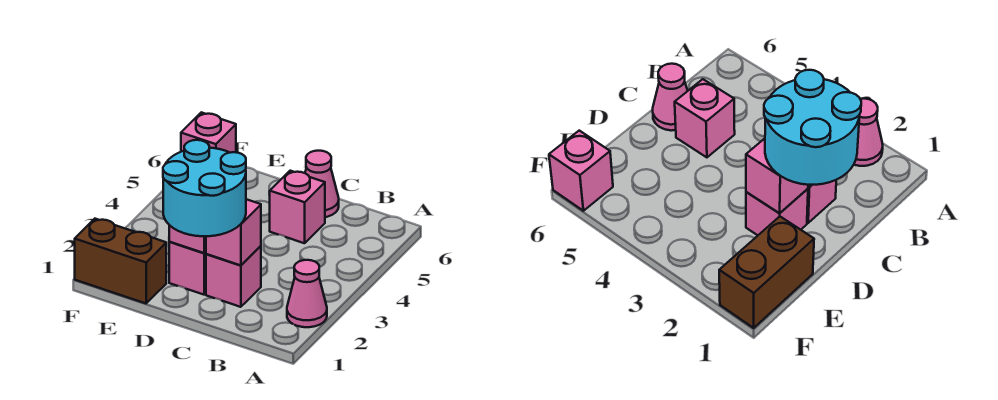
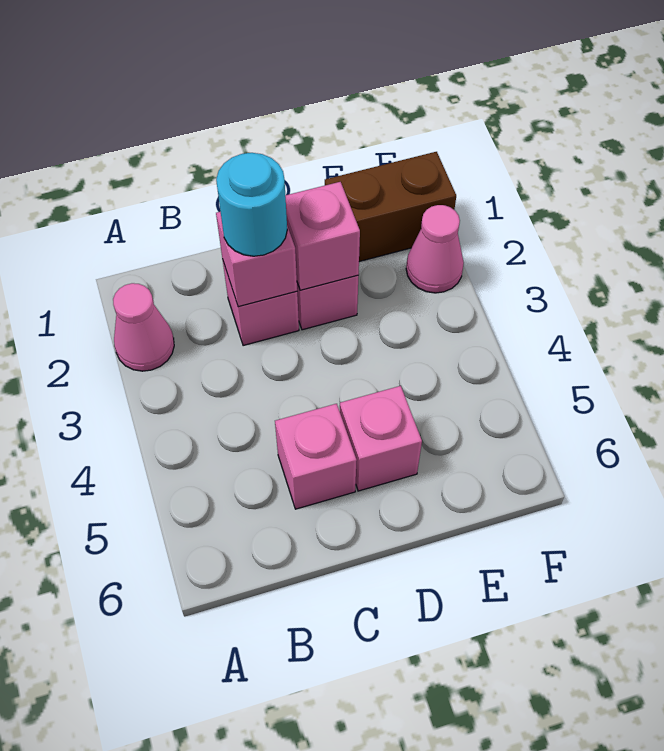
cyan round brick C1:D2 level 3 -> cyan round brick C2 level 3
pink cone C6 level 1 -> pink cone F2 level 1
pink brick F6 level 1 -> pink brick D5 level 1

